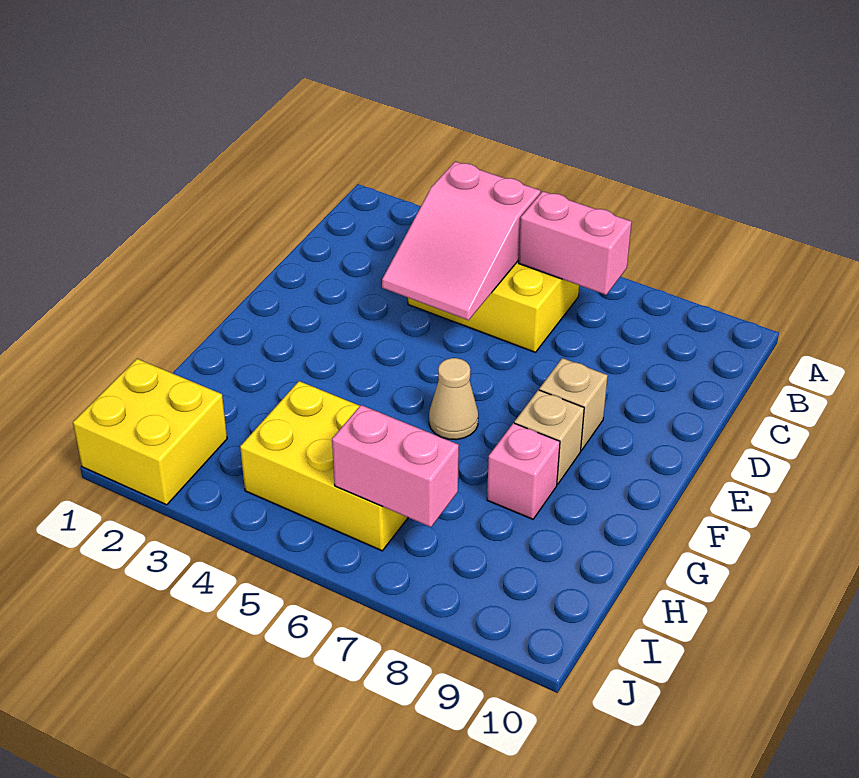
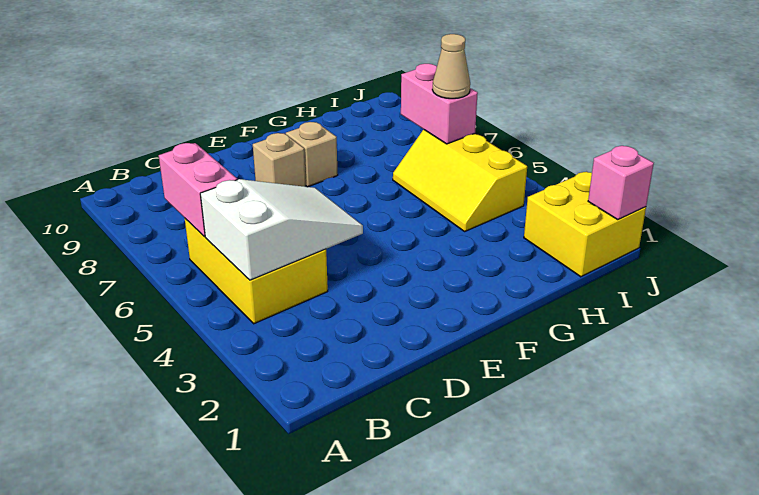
pink slope B4:D5 level 2 top B -> white slope B4:D5 level 2 top B
tan cone F6 level 1 -> tan cone I6 level 3
pink brick G8 level 1 -> pink brick J1 level 2
yellow brick H4:I6 level 1 -> yellow slope H4:I6 level 1 top I

